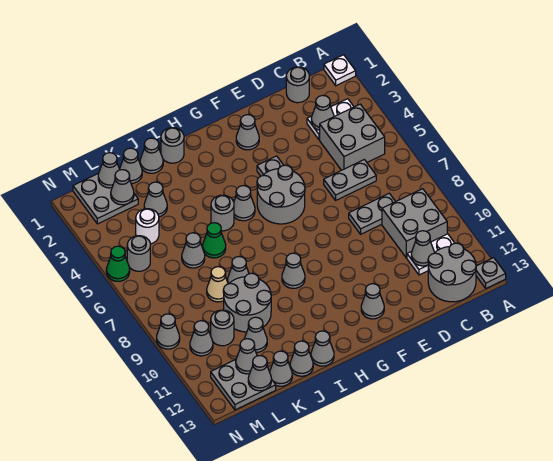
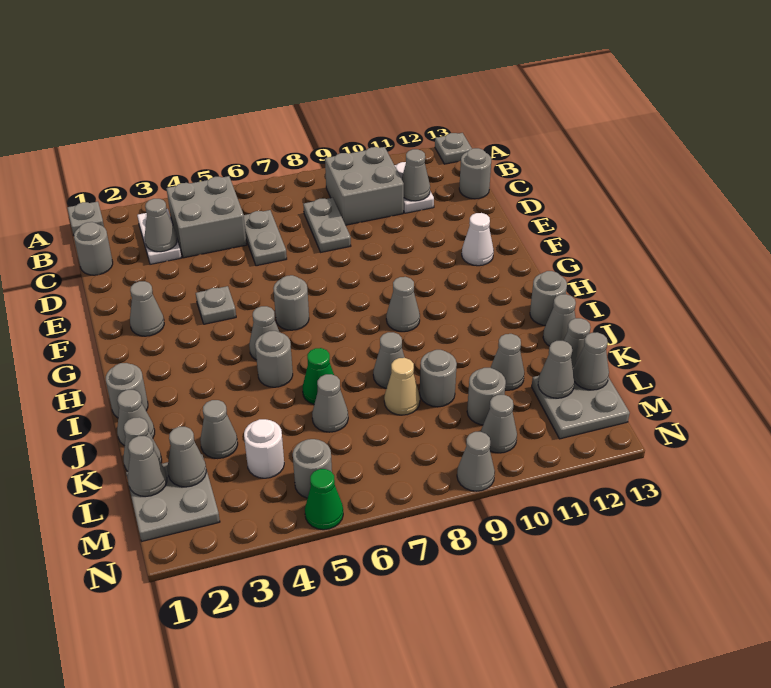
white plate A1 level 1 -> grey plate A1 level 1
grey round brick B12:C13 level 1 -> grey round brick C13 level 1
grey round brick F5:G6 level 1 -> grey round brick G6 level 1
grey cone F12 level 1 -> white cone F12 level 1
grey cone I13 level 1 -> grey round brick I13 level 1
grey round brick J9:K10 level 1 -> grey round brick K9 level 1

